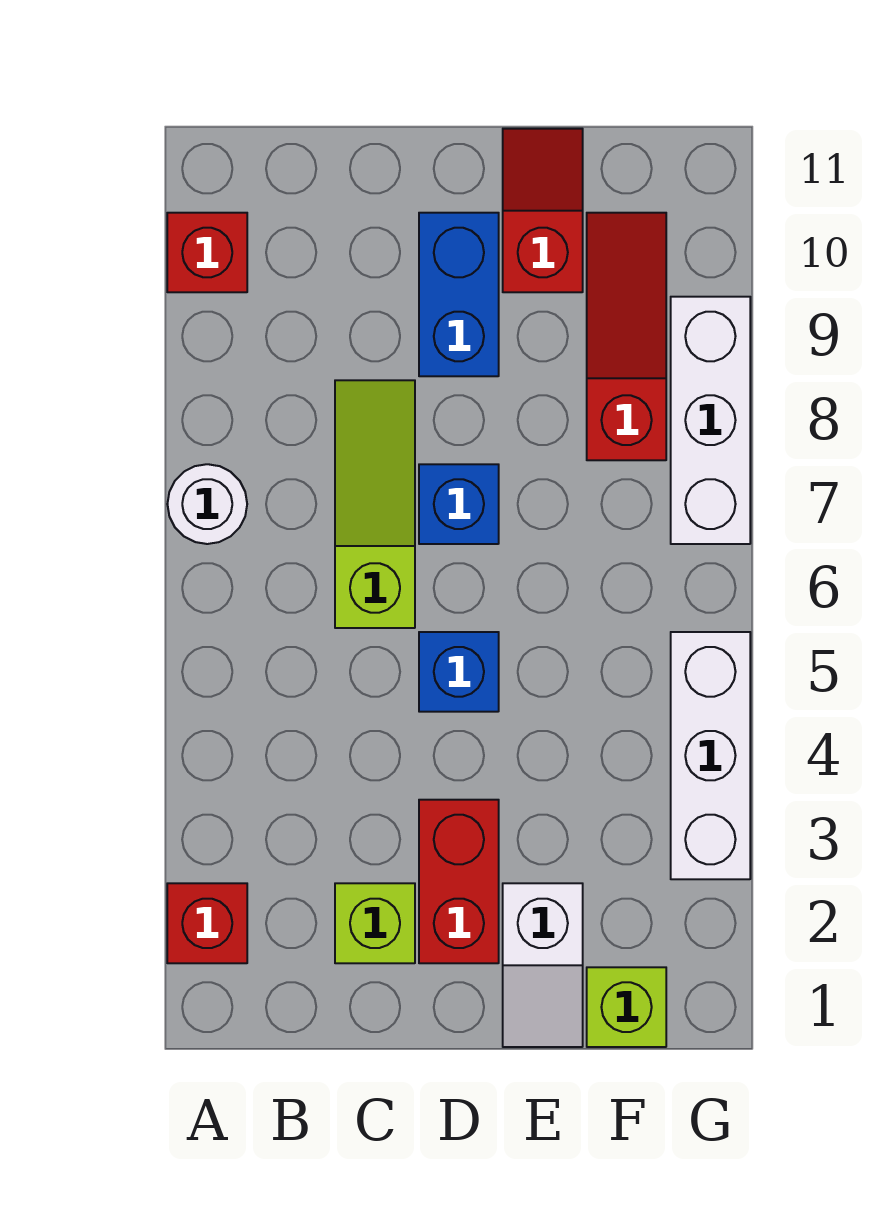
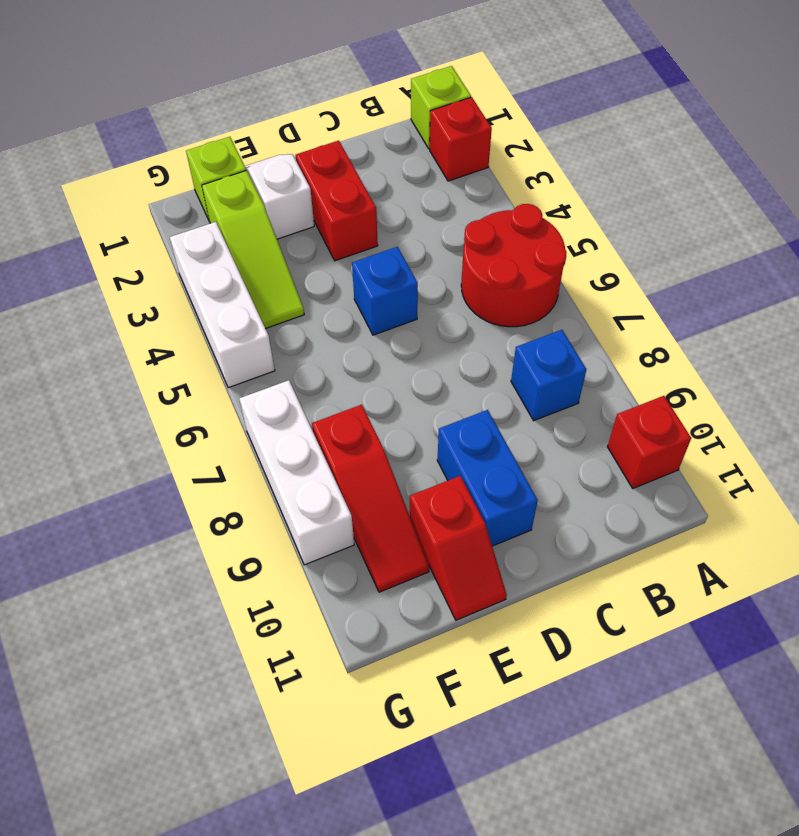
none -> red round brick A5:B6 level 1
white round brick A7 level 1 -> none
lime brick C2 level 1 -> lime brick A1 level 1
lime slope C6:C8 level 1 top 6 -> lime slope F2:F4 level 1 top 2
blue brick D7 level 1 -> blue brick B8 level 1

